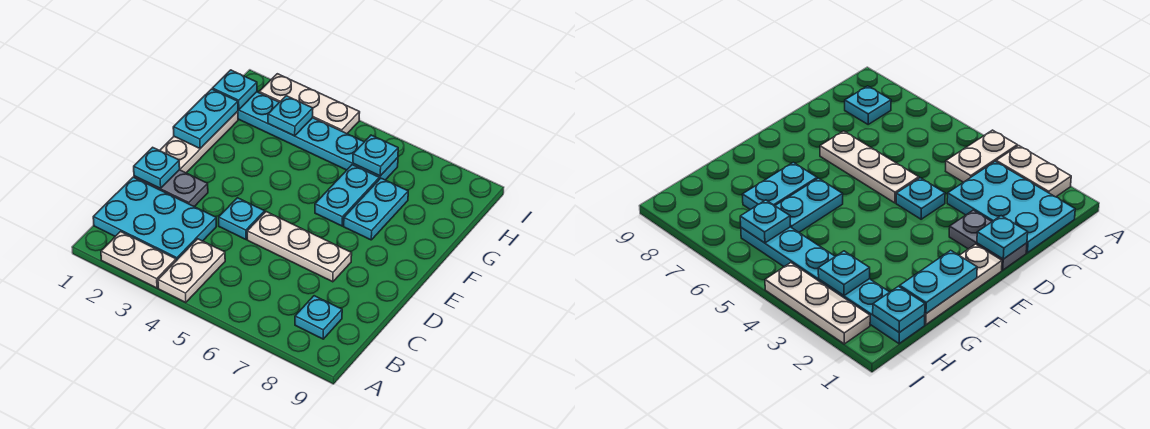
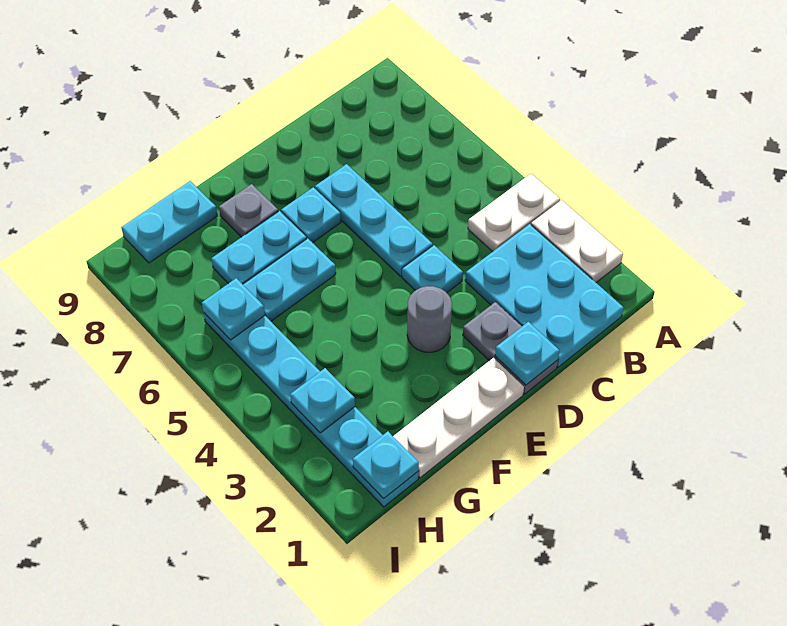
cyan plate B8 level 1 -> cyan plate E7 level 1
white plate D5:D7 level 1 -> cyan plate D5:D7 level 1
none -> grey round brick E3 level 1
cyan plate F1:G1 level 2 -> cyan plate G9:H9 level 1
none -> grey plate F8 level 1
white plate I2:I4 level 1 -> none

